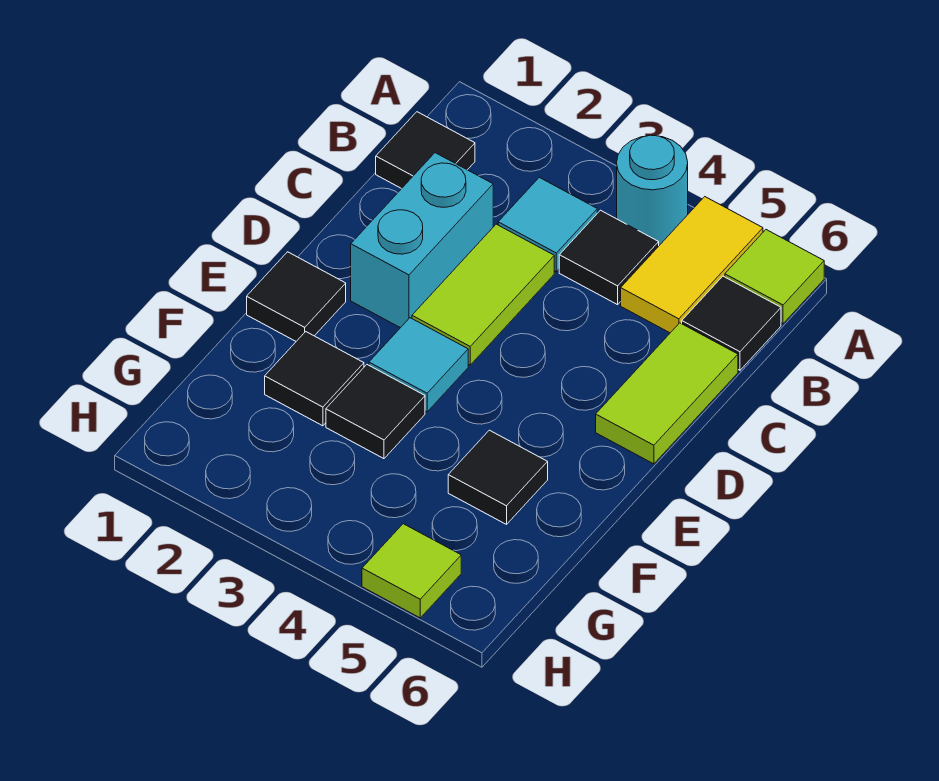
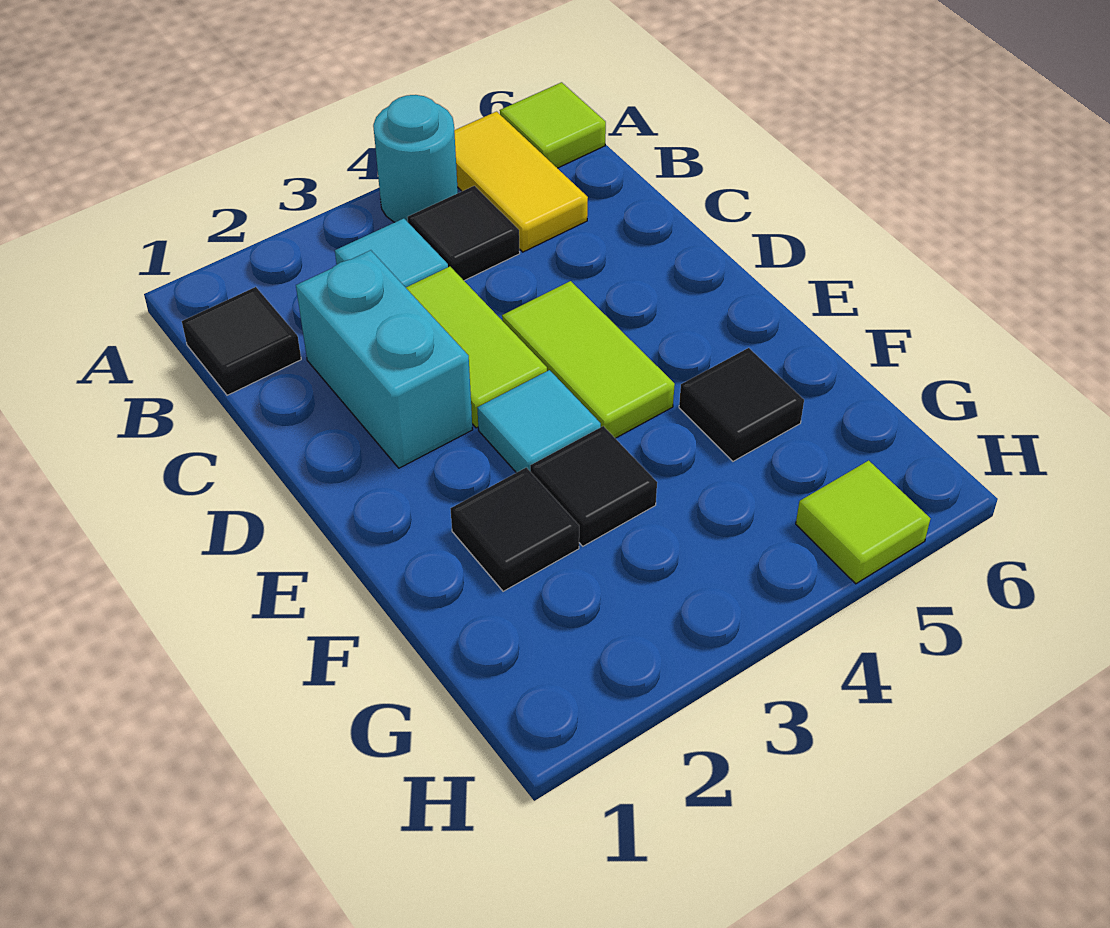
black tile B6 level 1 -> none
lime tile C6:D6 level 1 -> lime tile D4:E4 level 1
black tile E1 level 1 -> none

